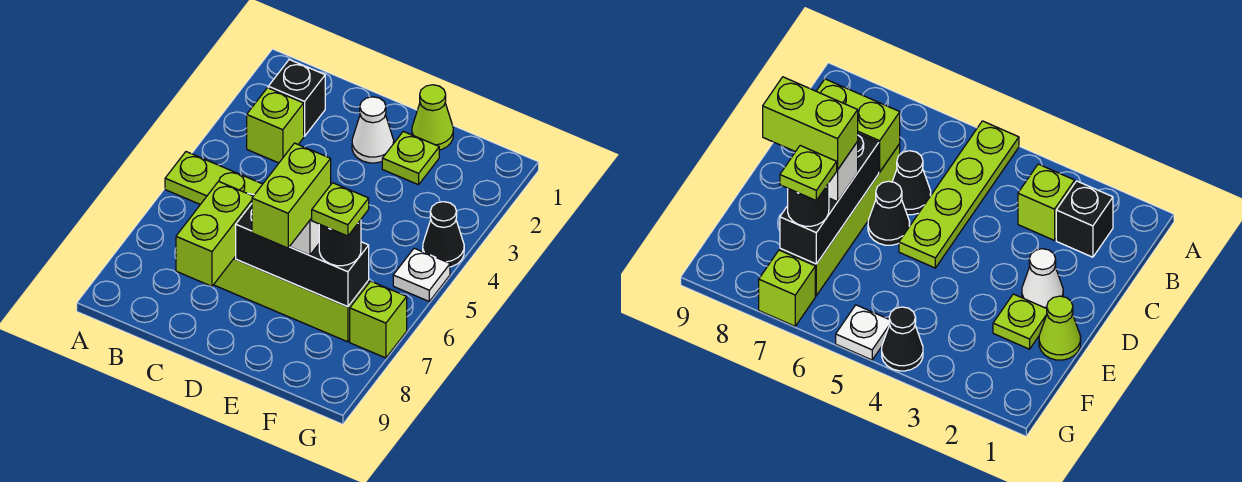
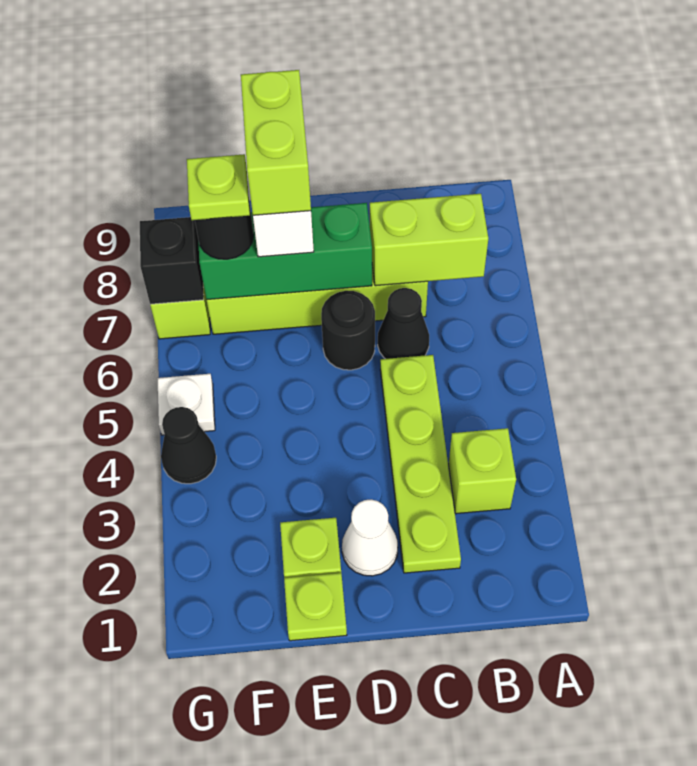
lime plate A5:D5 level 1 -> lime plate C2:C5 level 1
black brick B2 level 1 -> black brick G7 level 2
lime brick C7:C8 level 2 -> lime brick B7:C7 level 2
black cone D6 level 1 -> black round brick D6 level 1
black brick D7:F7 level 2 -> green brick D7:F7 level 2
lime cone E1 level 1 -> lime plate E1 level 1

